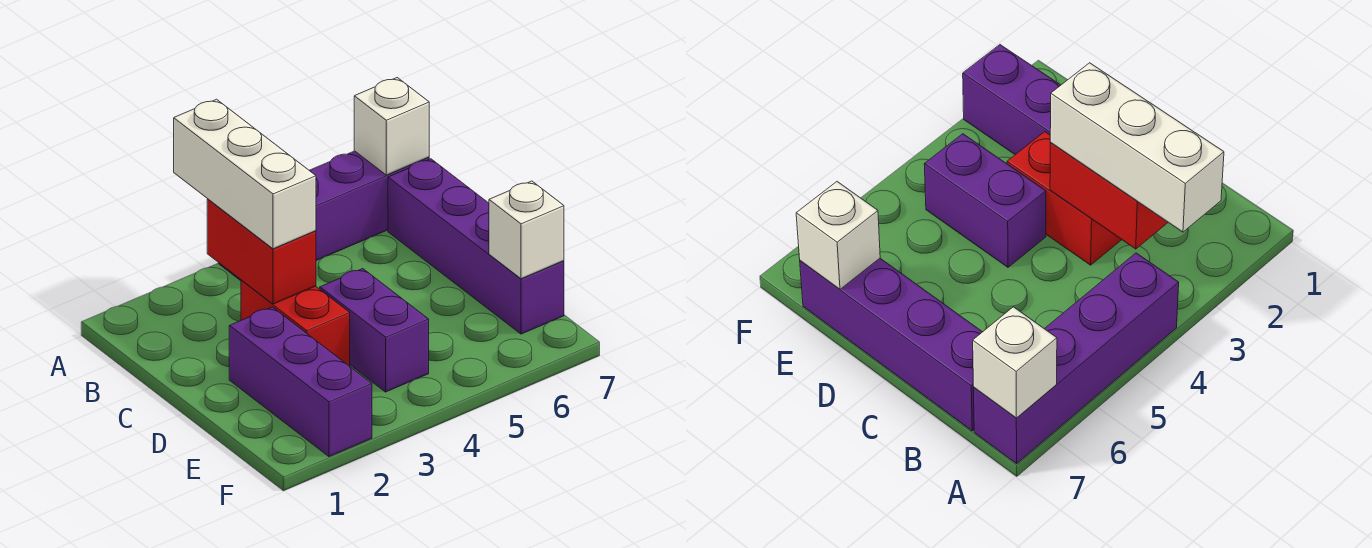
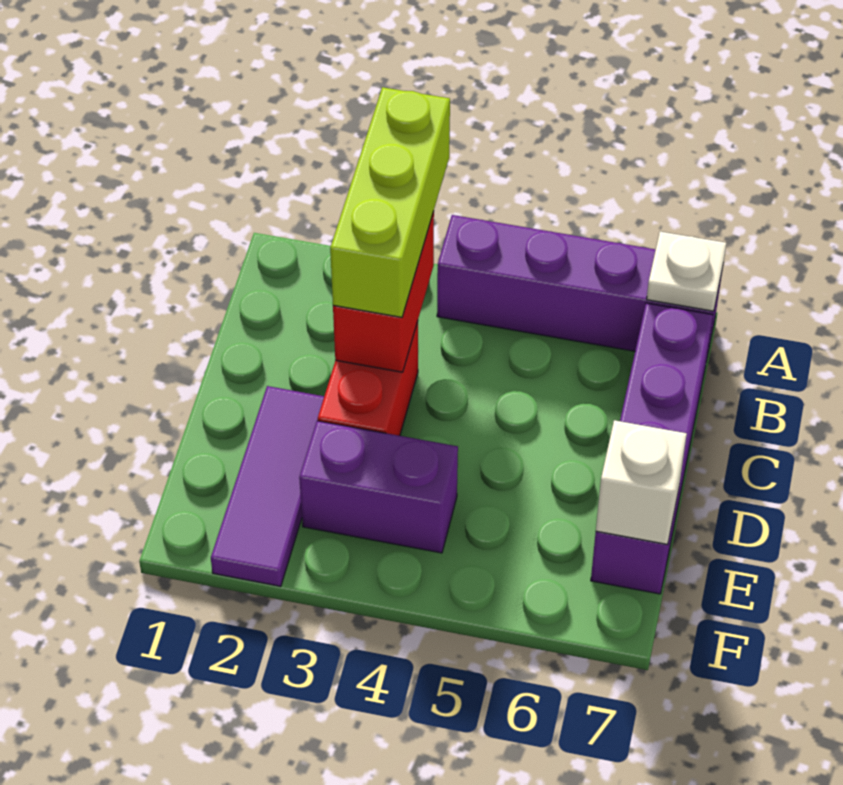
white brick A3:C3 level 3 -> lime brick A3:C3 level 3
white brick A7 level 2 -> white plate A7 level 2
purple brick D2:F2 level 1 -> purple tile D2:F2 level 1
purple brick D4:E4 level 1 -> purple brick E3:E4 level 1

